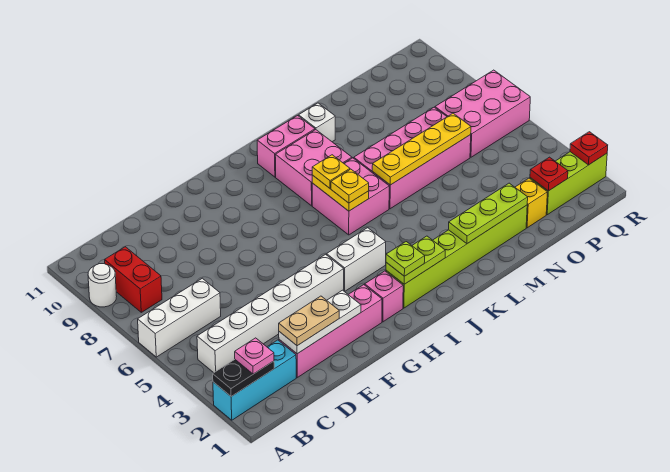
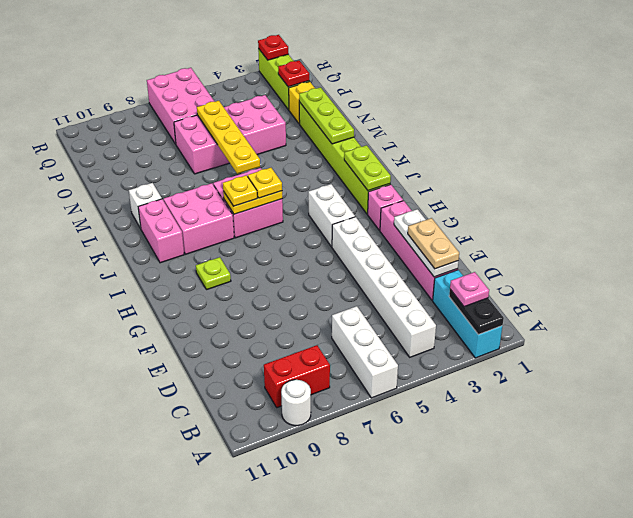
lime plate I2 level 3 -> lime plate H9 level 1
pink brick L6:O7 level 1 -> pink brick N4:O7 level 1

